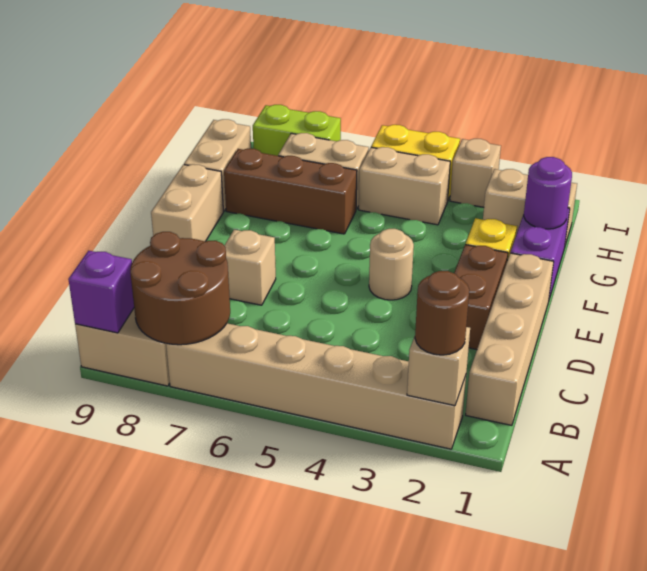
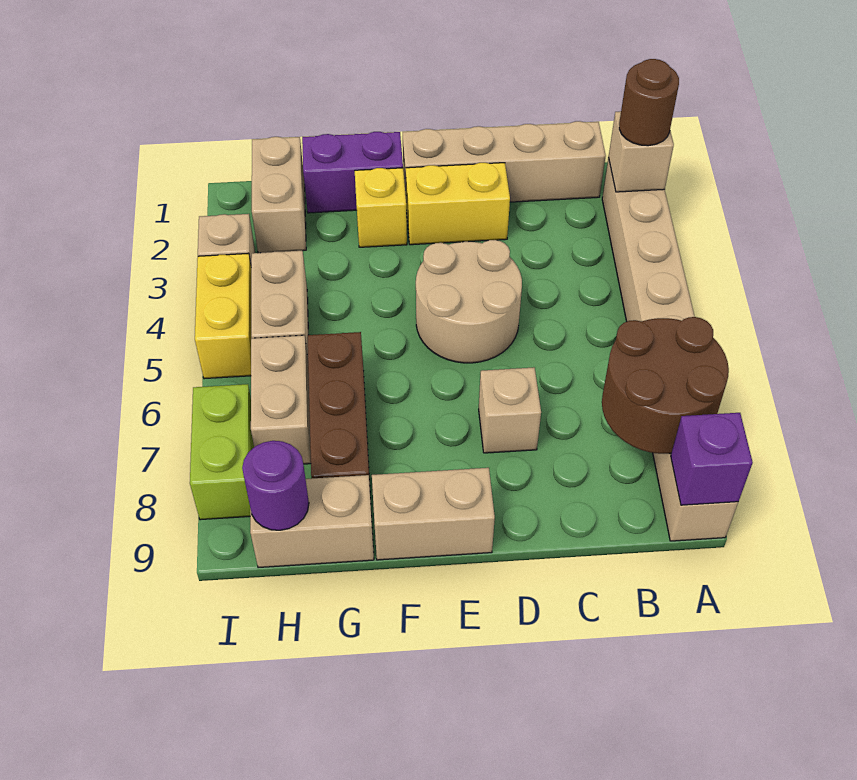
brown brick D2:E2 level 1 -> yellow brick D2:E2 level 1
tan round brick E4 level 1 -> tan round brick D4:E5 level 1
purple round brick G1 level 2 -> purple round brick H9 level 2

